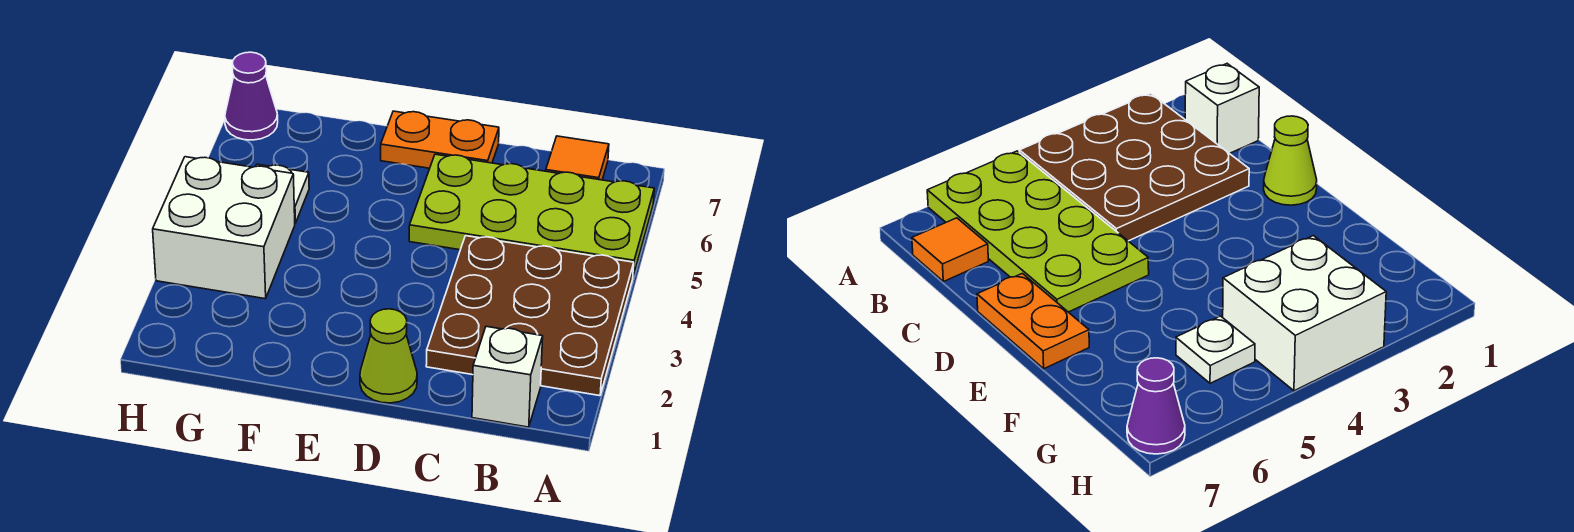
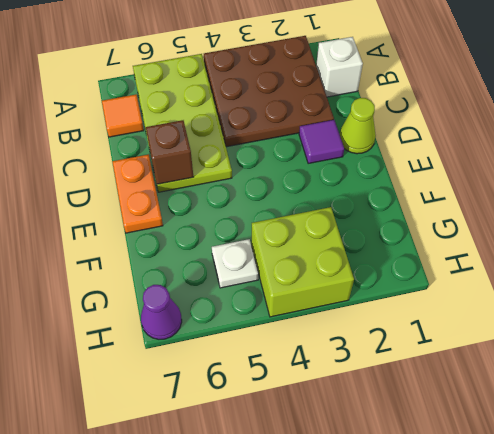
none -> purple tile D2 level 1
none -> brown brick D6 level 2
white brick G3:H4 level 1 -> lime brick G3:H4 level 1

